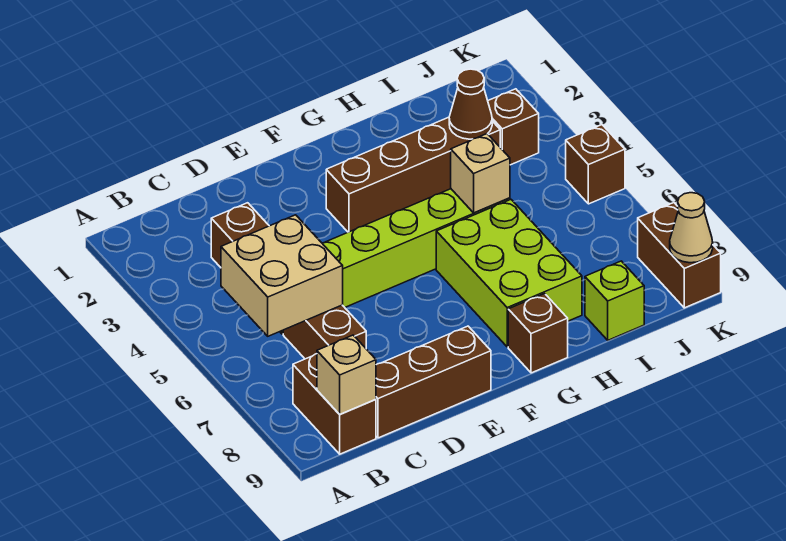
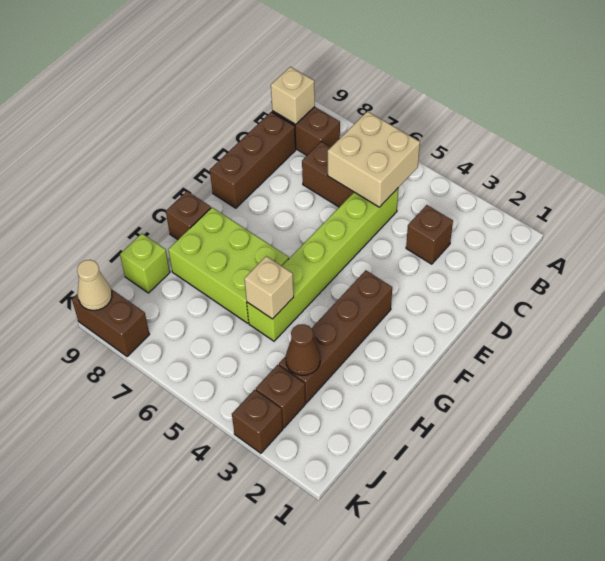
brown brick K5 level 1 -> brown brick K3 level 1

